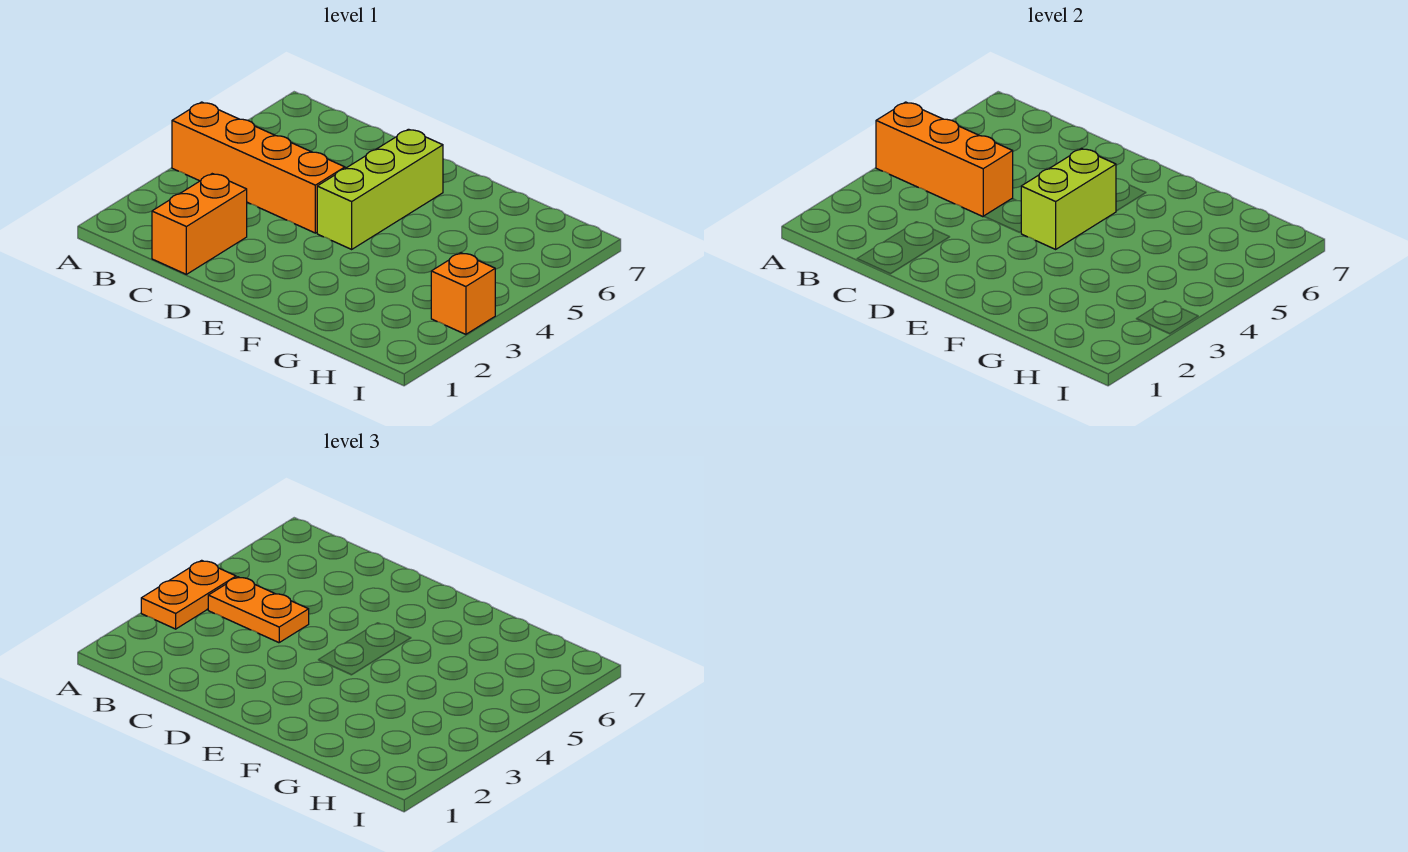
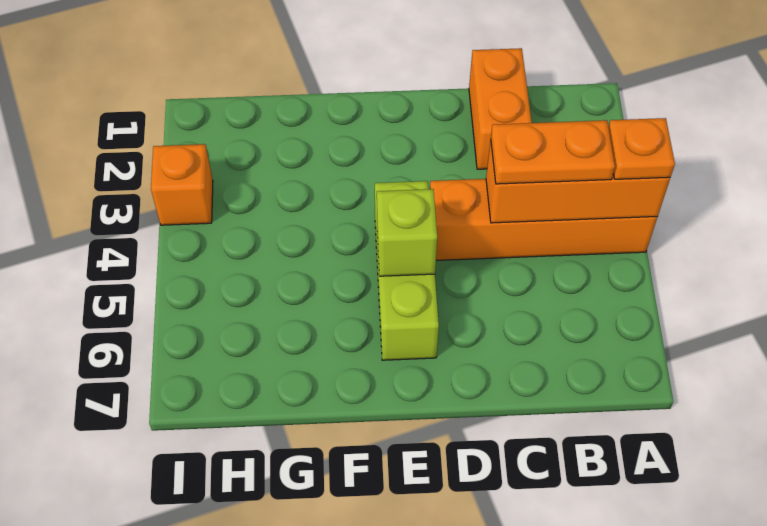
orange plate A3:A4 level 3 -> orange plate A4 level 3
lime brick E4:E5 level 2 -> lime brick E5 level 2

